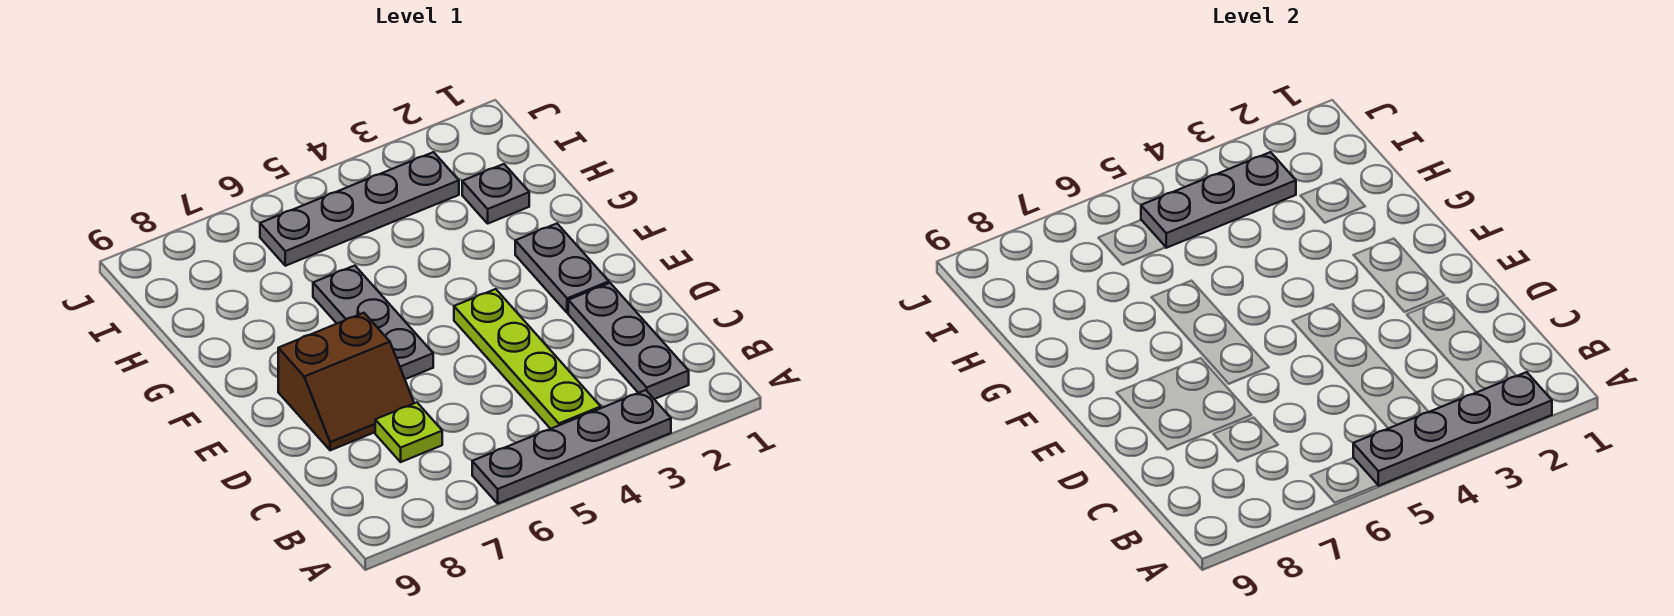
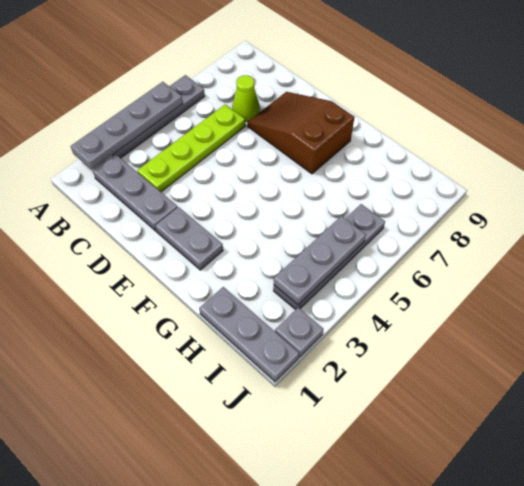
lime plate B4:E4 level 1 -> lime plate C3:C6 level 1
lime plate C7 level 1 -> lime cone C7 level 1
brown slope D7:E8 level 1 top E -> brown slope D7:F8 level 1 top F
grey plate E6:G6 level 1 -> grey plate H1:J1 level 1
grey plate H2 level 1 -> grey plate J2 level 1

